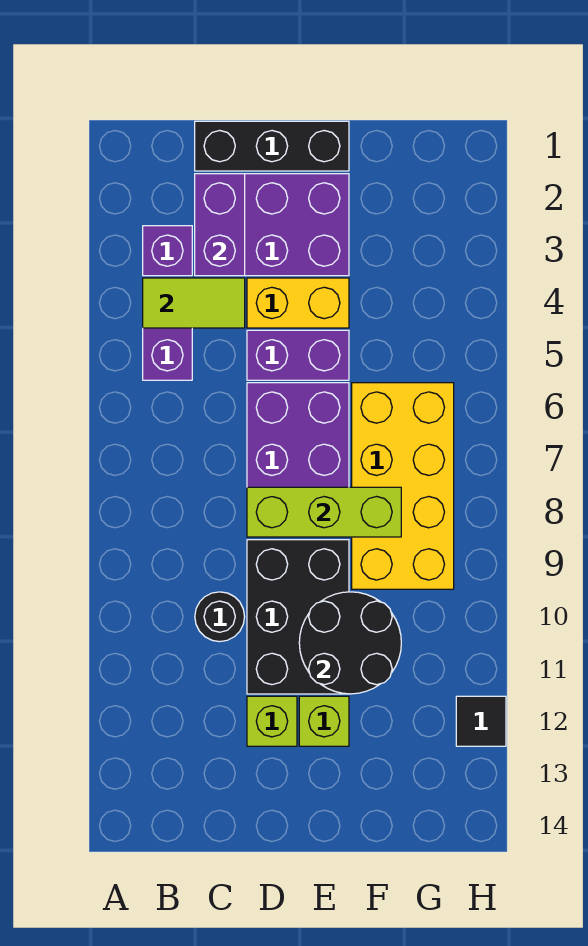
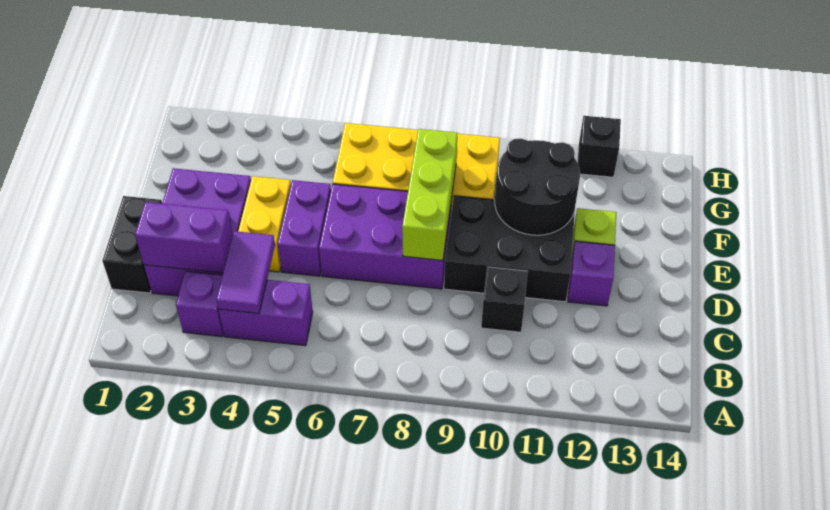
lime tile B4:C4 level 2 -> purple tile B4:C4 level 2
black brick C1:E1 level 1 -> black brick C1:D1 level 1
black round brick C10 level 1 -> black brick C10 level 1
lime brick D12 level 1 -> purple brick D12 level 1
black tile H12 level 1 -> black brick H12 level 1

